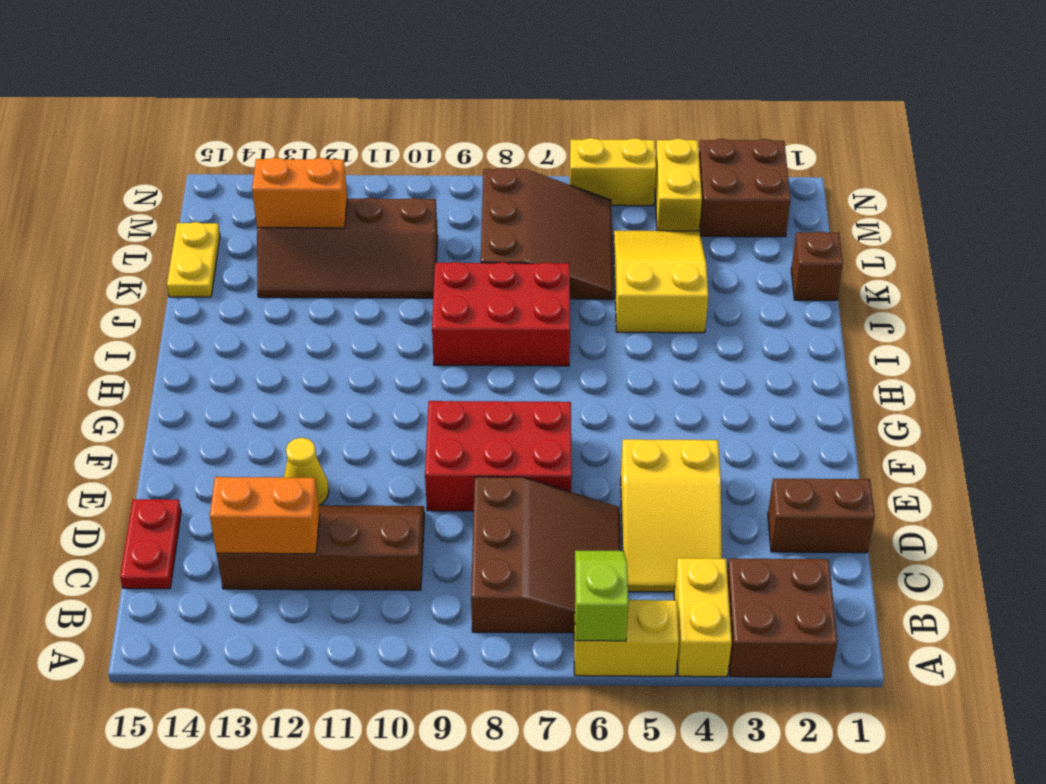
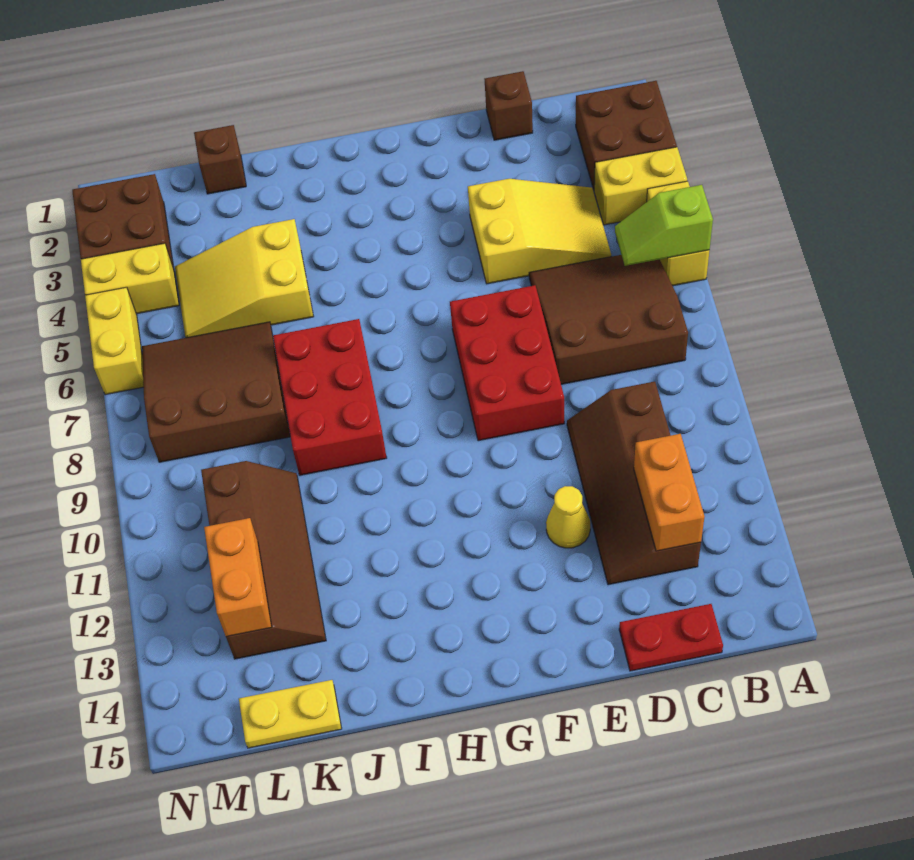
brown brick D1:D2 level 1 -> brown brick D1 level 1

